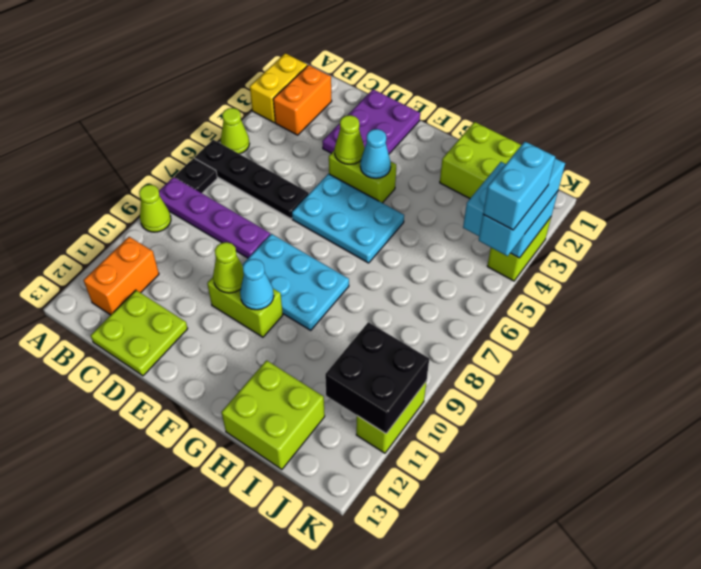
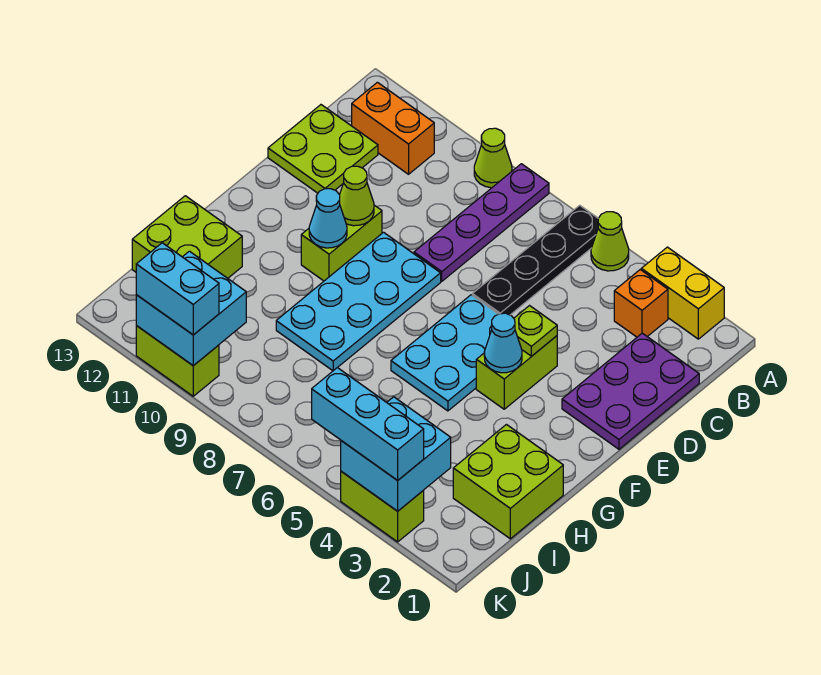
black plate A7 level 1 -> none
orange brick B2:B3 level 1 -> orange brick B3 level 1
purple plate D1:E3 level 1 -> purple plate C1:E2 level 1
lime cone E4 level 2 -> lime plate E4 level 2
cyan plate E8:G9 level 1 -> cyan plate E8:H9 level 1
black brick J10:K11 level 2 -> cyan brick J10:K11 level 2
cyan brick K4:K5 level 4 -> cyan brick K10:K11 level 3

